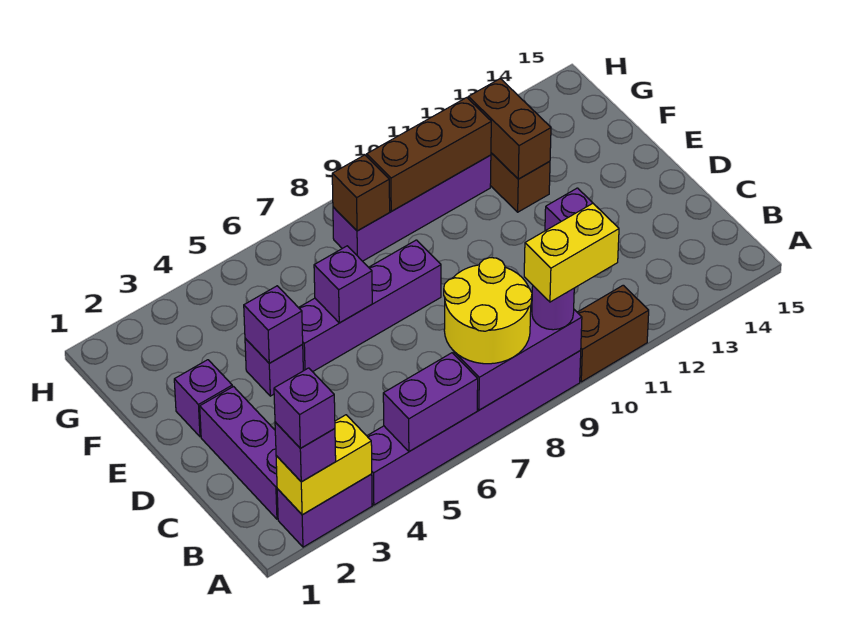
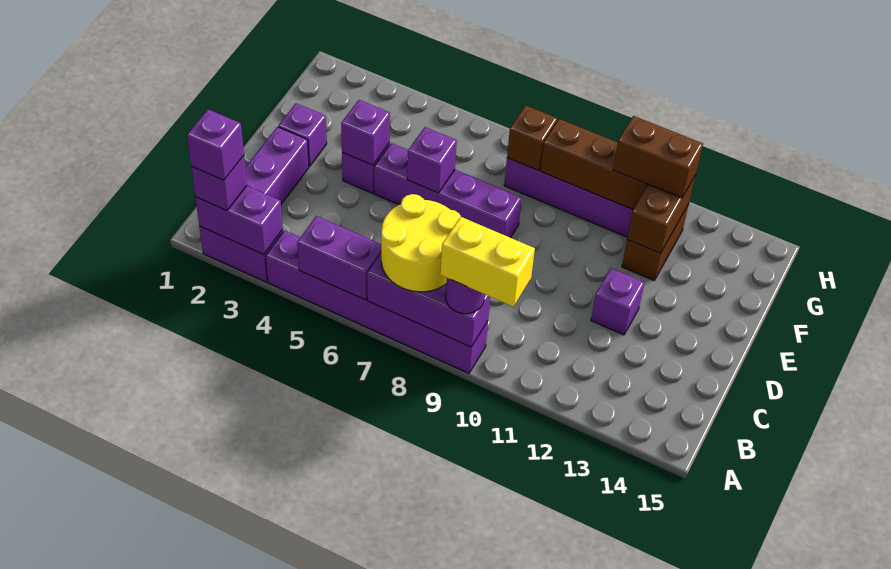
yellow brick A2:A3 level 2 -> purple brick A2:A3 level 2
brown brick A10:A11 level 1 -> brown brick G11:G12 level 3

